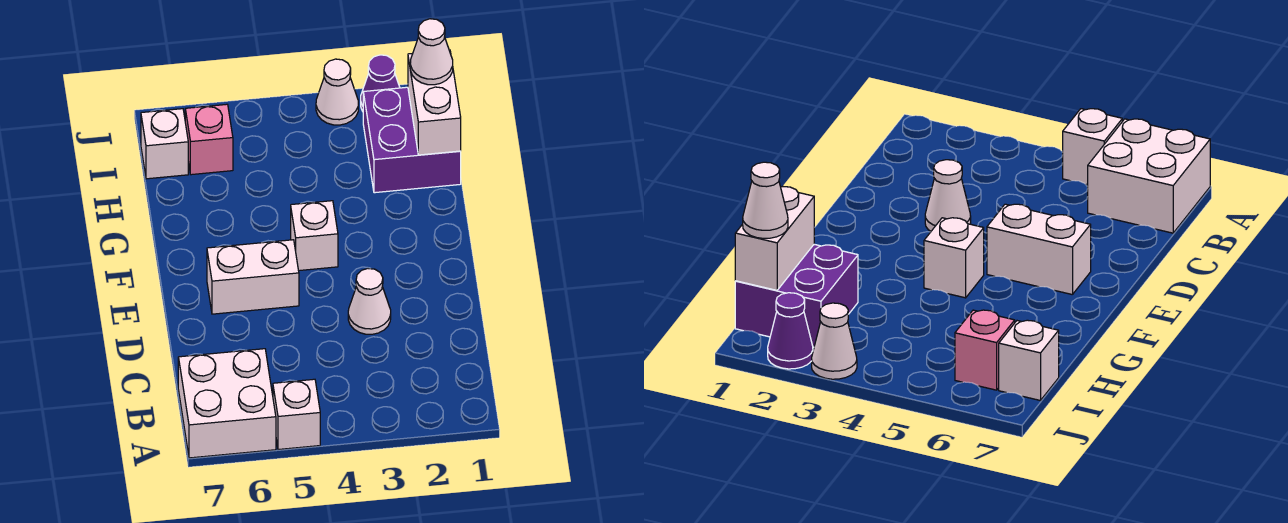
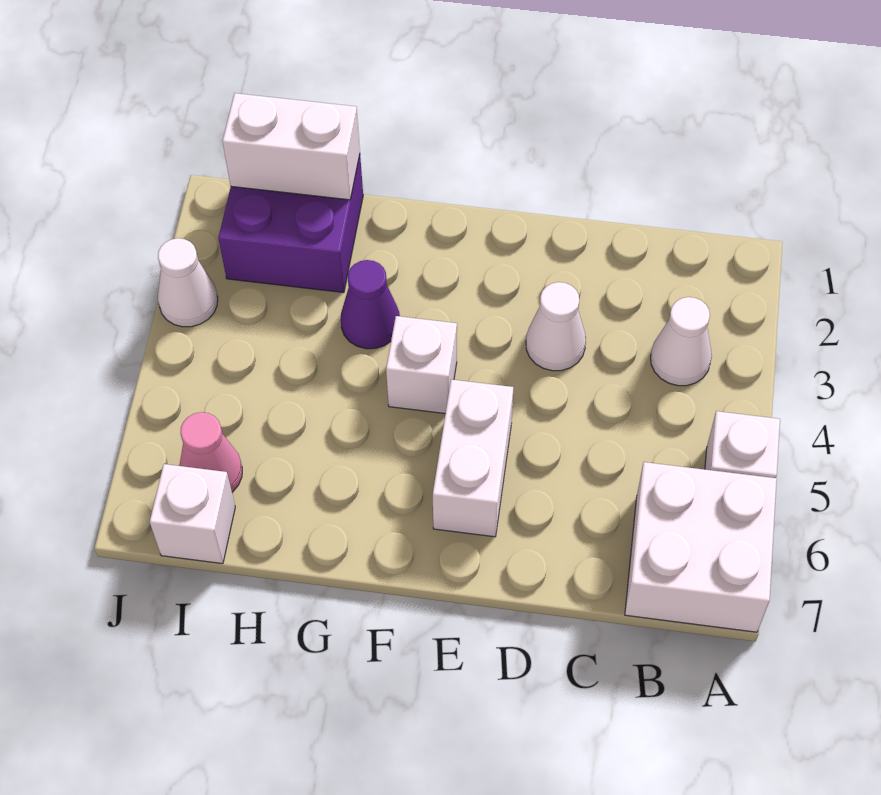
white cone I1 level 3 -> white cone B3 level 1
pink brick I6 level 1 -> pink cone I6 level 1
purple cone J2 level 1 -> purple cone G3 level 1

